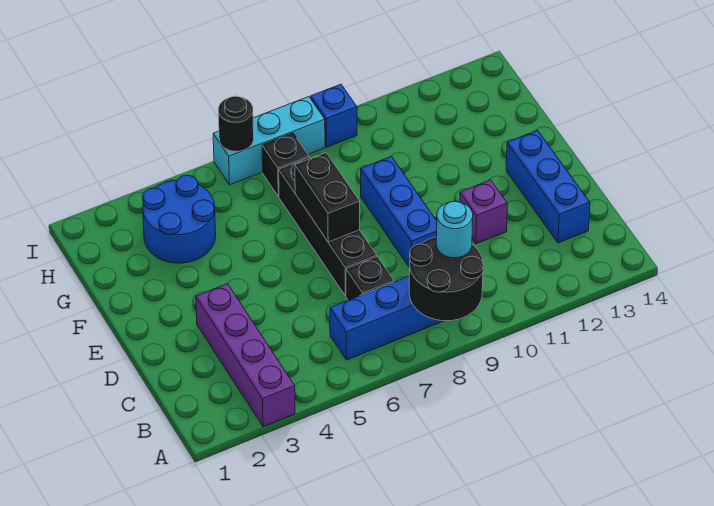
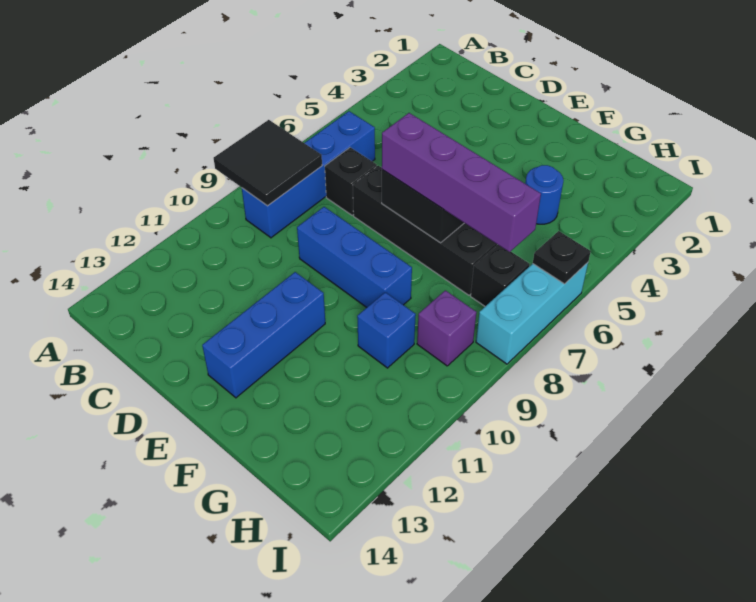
purple brick A3:D3 level 1 -> purple brick E7:H7 level 3
black round brick A8:B9 level 2 -> black tile A8:B9 level 2
cyan round brick B9 level 3 -> none
blue brick C13:E13 level 1 -> blue brick E11:E13 level 1
purple brick D11 level 1 -> purple brick H9 level 1
blue round brick G3:H4 level 1 -> blue round brick G4 level 1
black round brick I6 level 2 -> black plate I6 level 2
blue brick I9 level 1 -> blue brick G10 level 1

